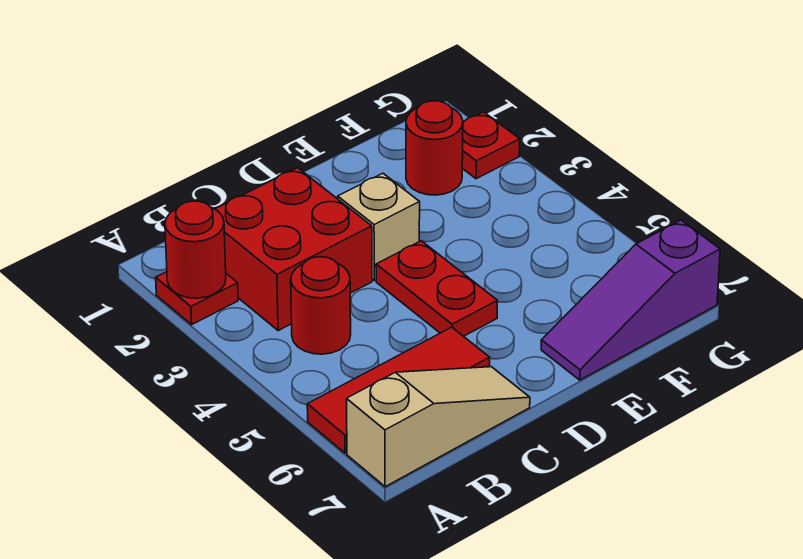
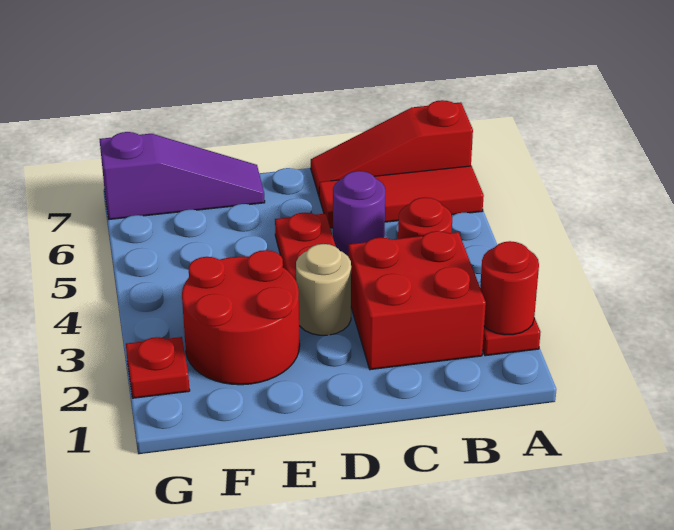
tan slope A7:C7 level 1 top A -> red slope A7:C7 level 1 top A
none -> purple round brick C5 level 1
tan brick D3 level 1 -> tan round brick D3 level 1
red round brick F2 level 1 -> red round brick E2:F3 level 1

